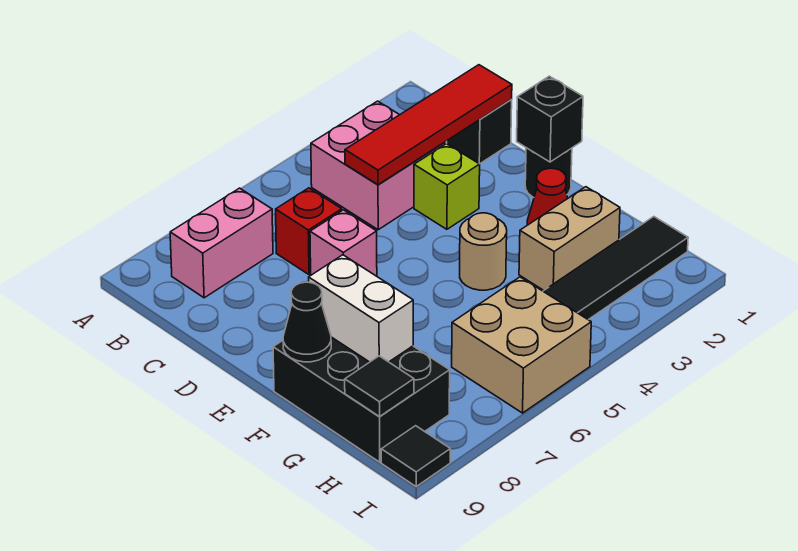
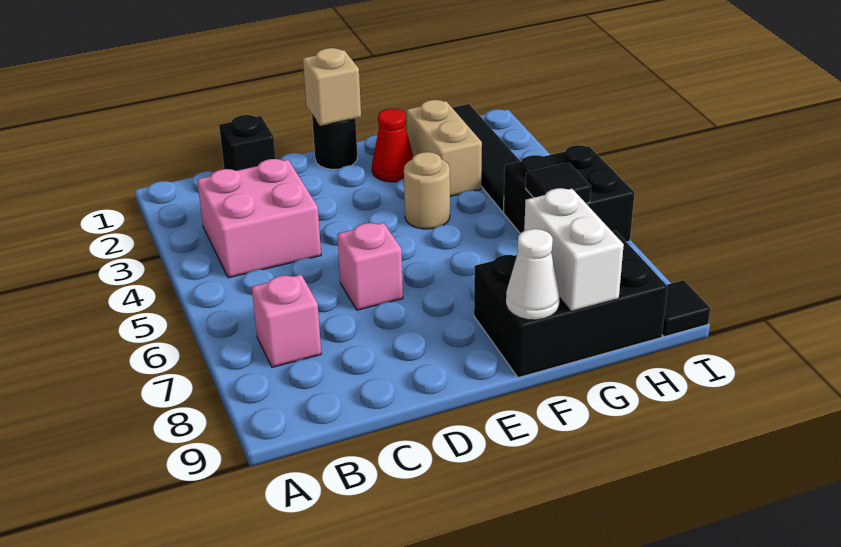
pink brick B7:B8 level 1 -> pink brick B7 level 1
red tile C1:C4 level 2 -> none
red brick C6 level 1 -> none
lime brick D3 level 1 -> none
black brick E1 level 2 -> tan brick E1 level 2
white brick F8:G8 level 2 -> white brick G8:G9 level 2
black cone F9 level 2 -> white cone F9 level 2
tan brick H5:I6 level 1 -> black brick H5:I6 level 1
black tile H9 level 2 -> black tile H6 level 2

